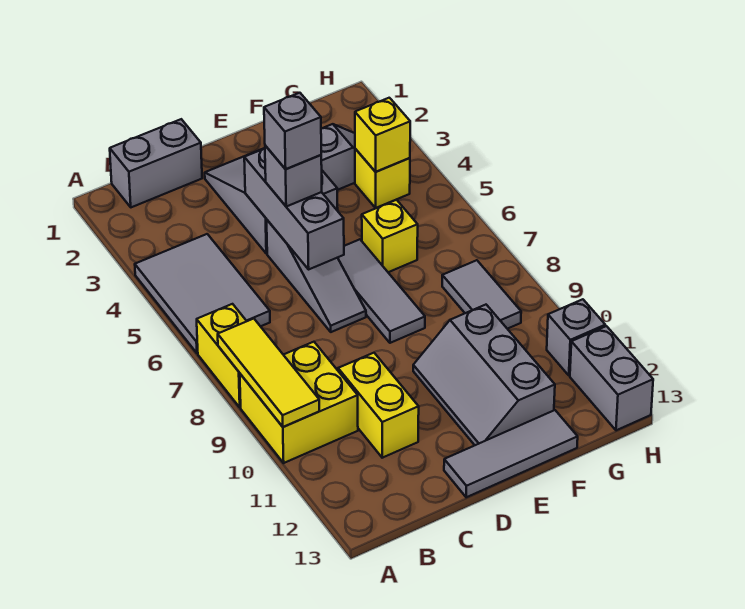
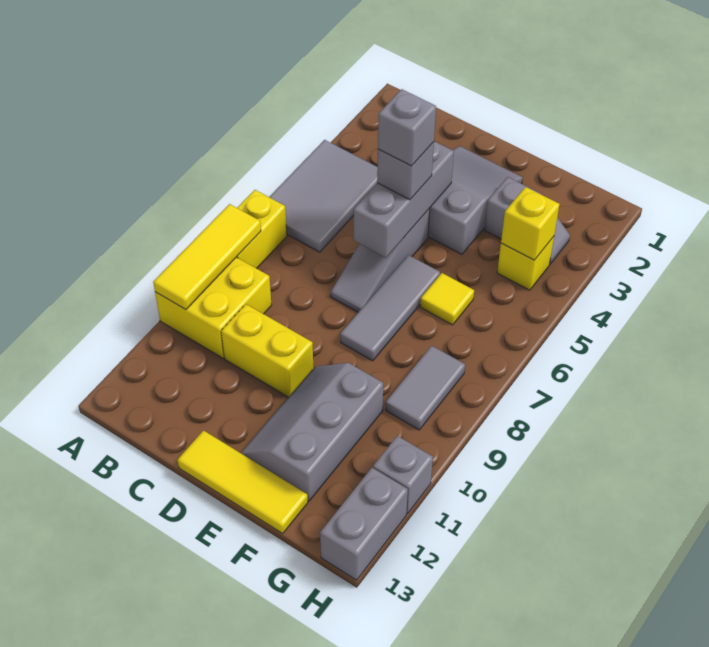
grey brick B1:C1 level 1 -> none
yellow brick C10:C11 level 1 -> yellow brick C10:D10 level 1
grey tile D13:F13 level 1 -> yellow tile D13:F13 level 1
yellow brick F6 level 1 -> yellow tile F6 level 1

